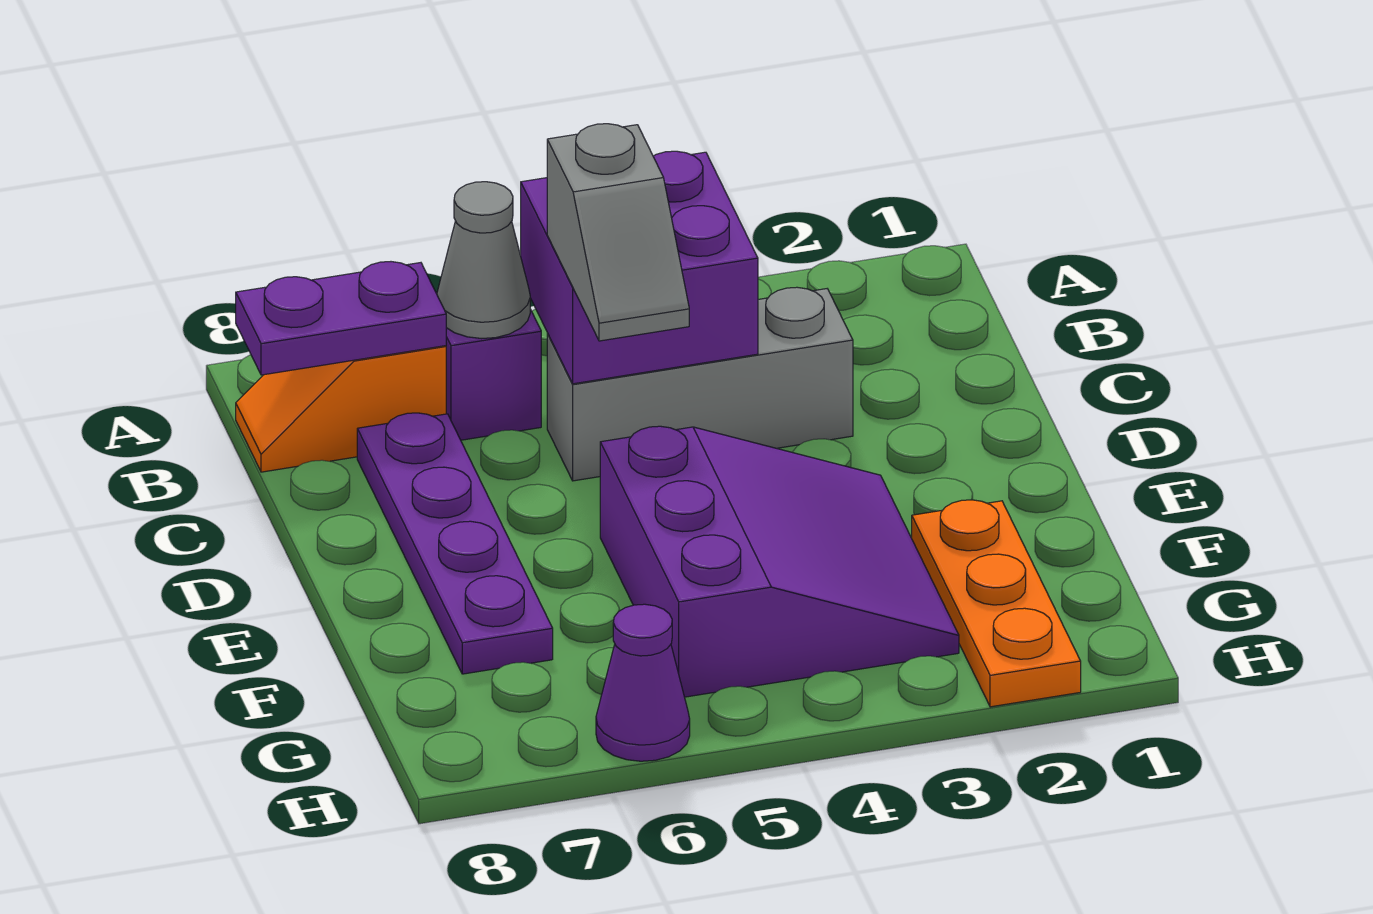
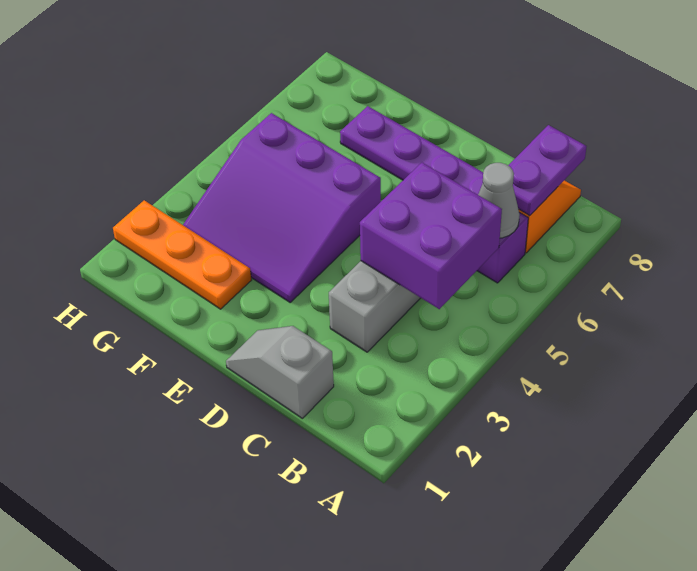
grey slope C5:D5 level 3 top C -> grey slope C1:D1 level 1 top C
purple cone H6 level 1 -> none

